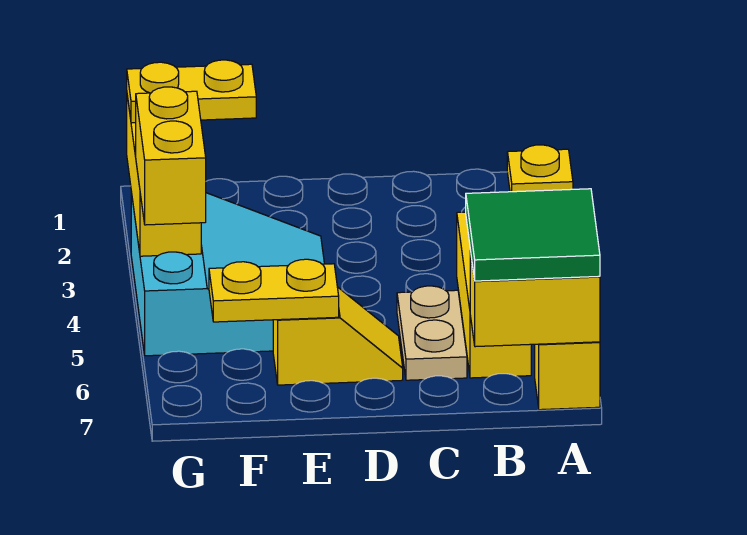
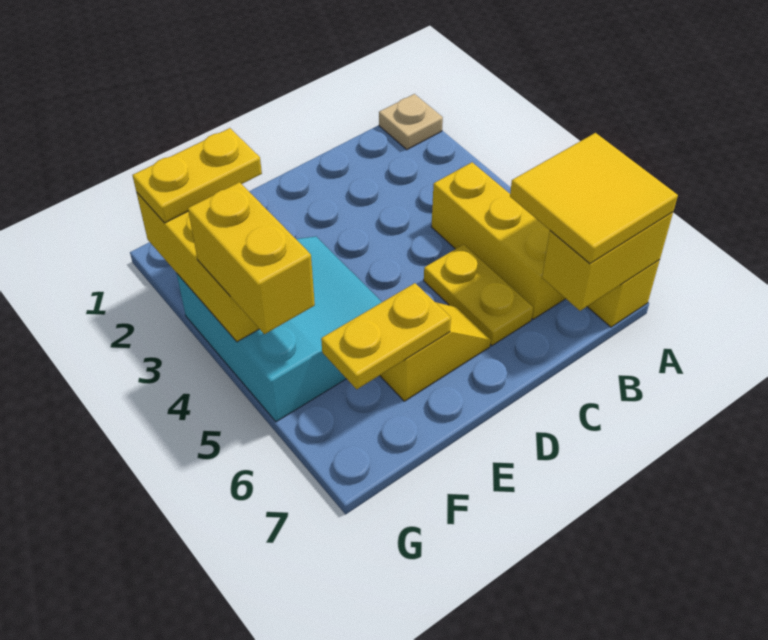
yellow plate A1 level 1 -> tan plate A1 level 1
green tile A6:B7 level 3 -> yellow tile A6:B7 level 3
tan plate C5:C6 level 1 -> yellow plate C5:C6 level 1

